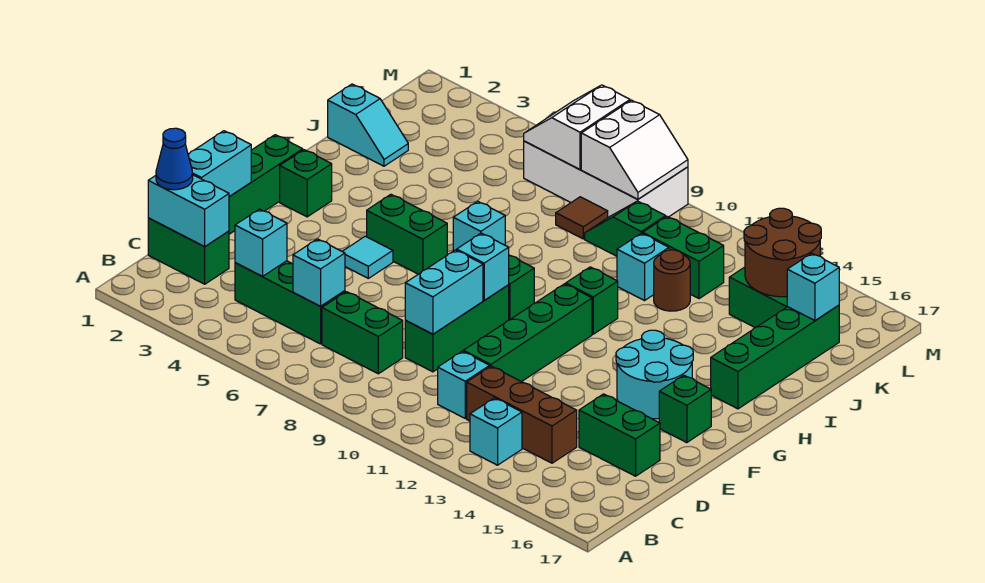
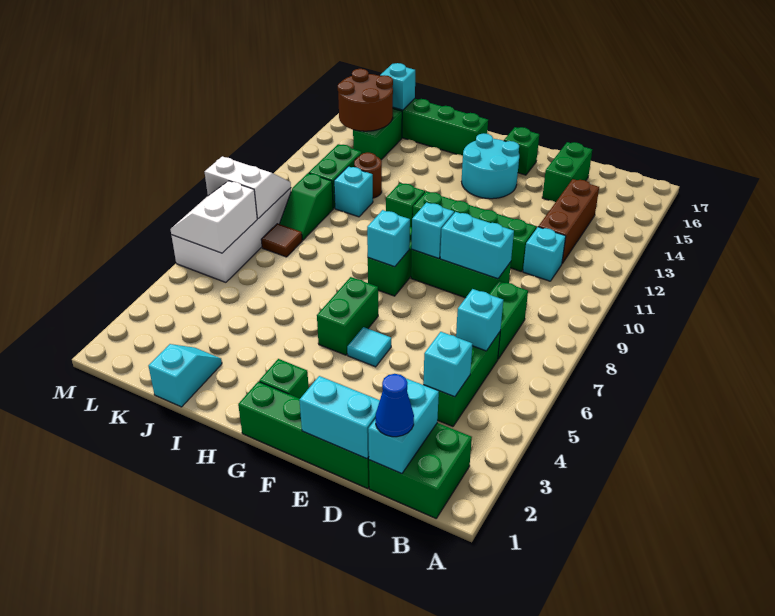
cyan brick B13 level 1 -> none
green brick C1:C2 level 1 -> green brick B1:C2 level 1
white slope L6:M7 level 2 top 7 -> white slope L6:M7 level 2 top L

